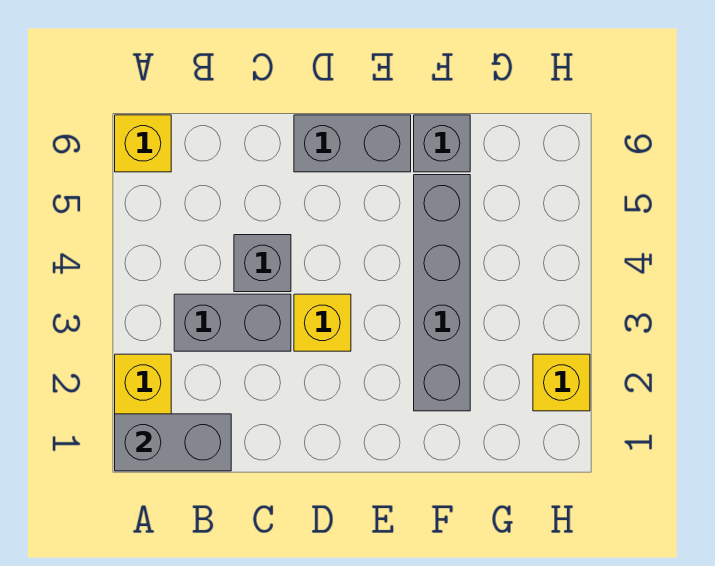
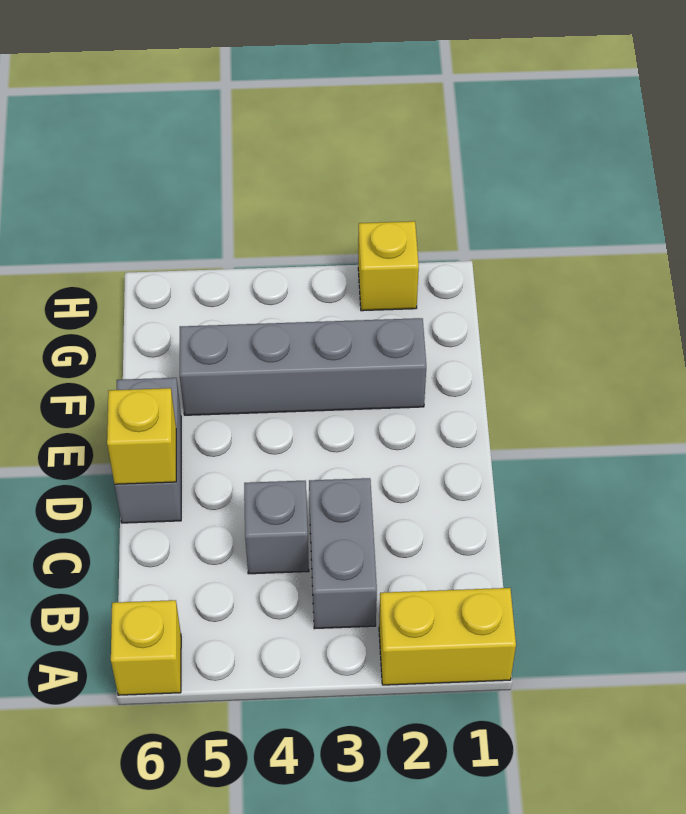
grey brick A1:B1 level 2 -> none
yellow brick D3 level 1 -> yellow brick D6 level 2
grey brick F6 level 1 -> none

